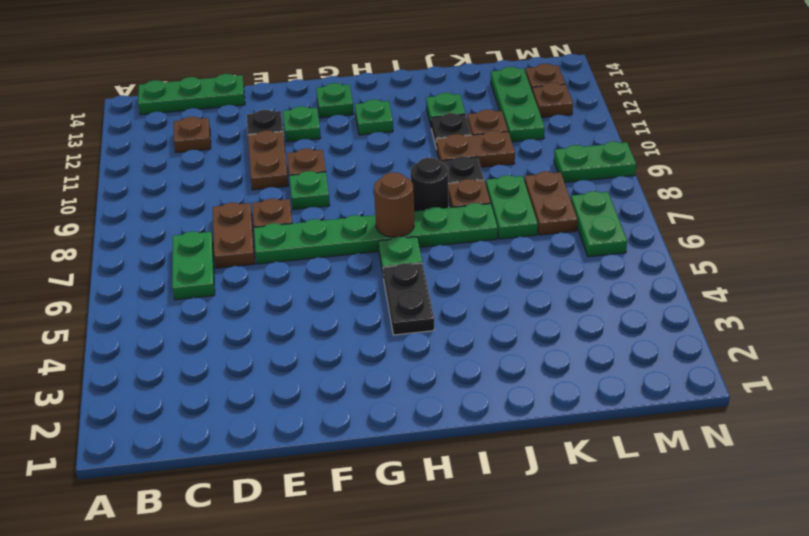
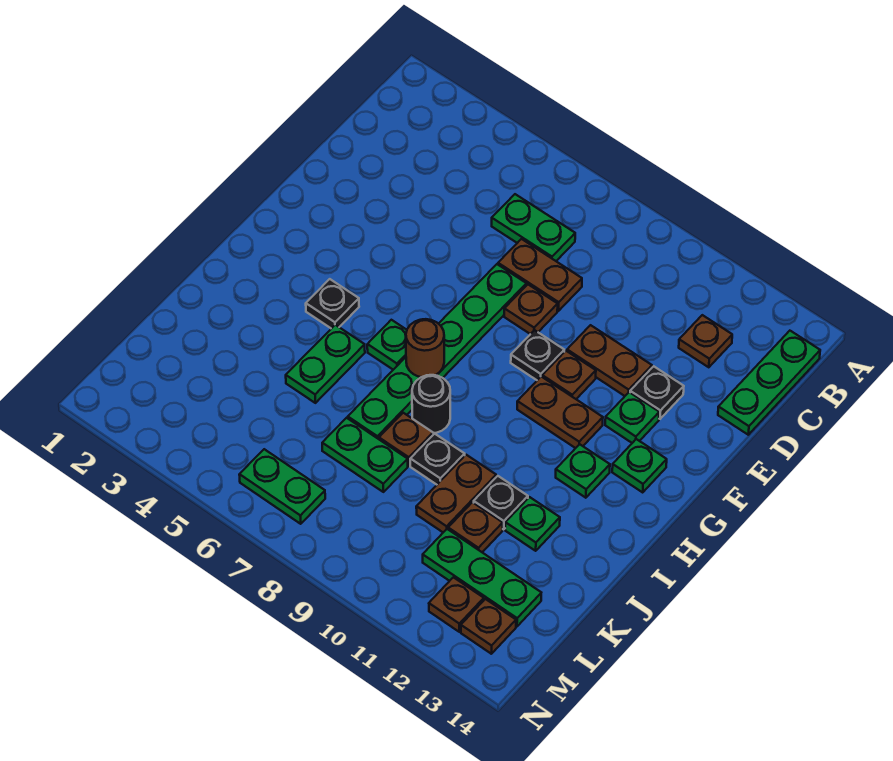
green plate F9 level 1 -> black plate F9 level 1
black plate H4:H5 level 1 -> black plate H4 level 1
brown plate L7:L8 level 1 -> brown plate G10:G11 level 1
green plate M9:N9 level 1 -> green plate I5:J5 level 1

